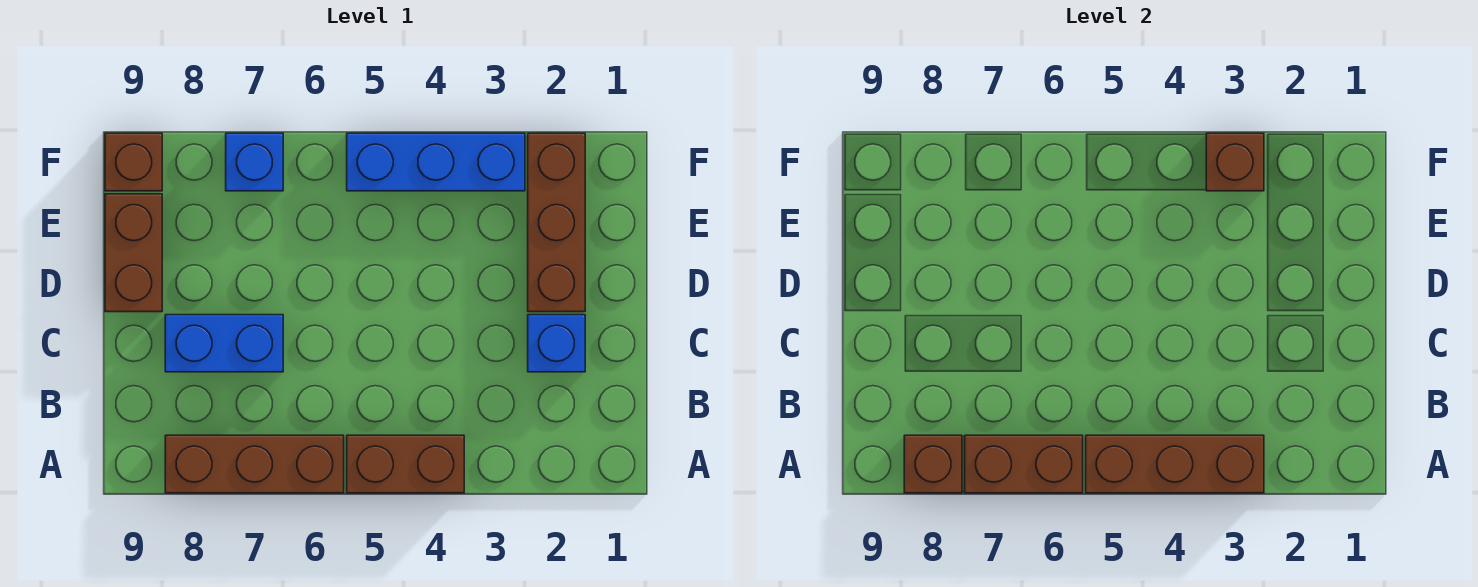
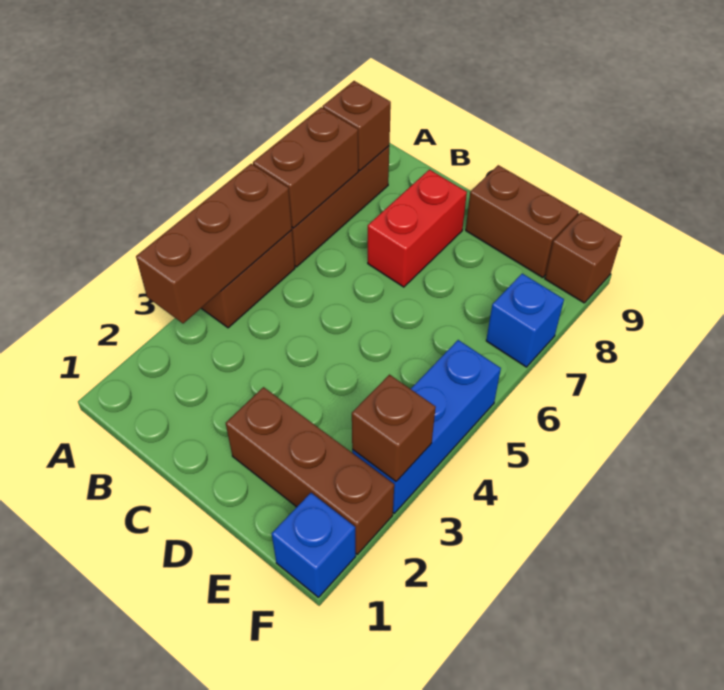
blue brick C2 level 1 -> blue brick F1 level 1
blue brick C7:C8 level 1 -> red brick C7:C8 level 1

